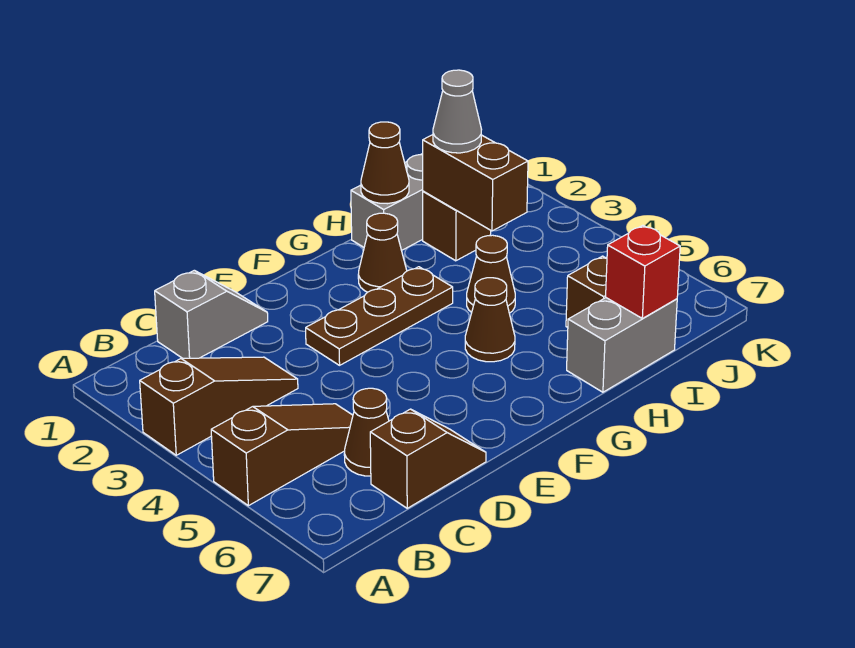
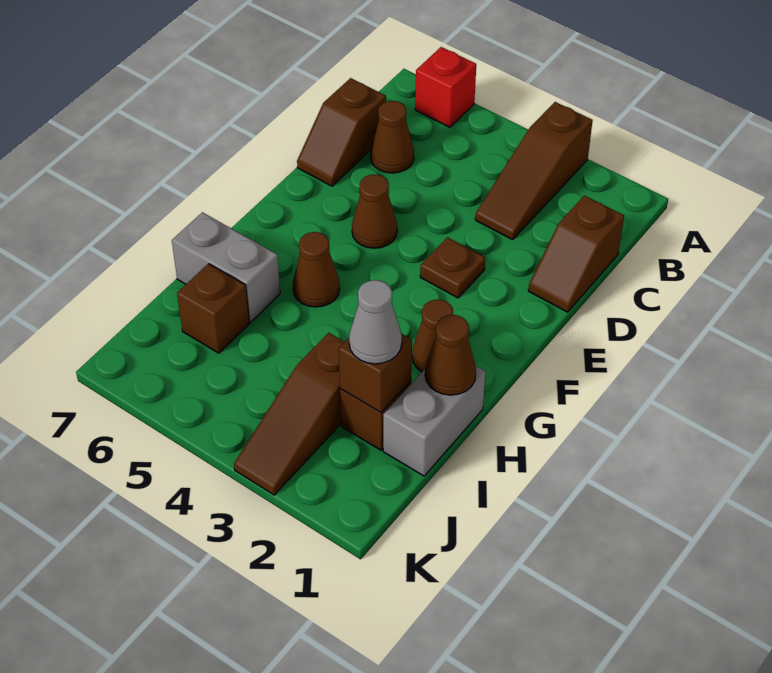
brown slope A5:C5 level 1 top A -> brown slope I3:K3 level 1 top I
grey slope C1:D1 level 1 top C -> brown slope C1:D1 level 1 top C
brown plate E3:G3 level 1 -> brown plate E3 level 1
brown cone H4 level 1 -> brown cone E5 level 1
grey brick H7:I7 level 1 -> grey brick H6:H7 level 1
brown brick I2:I3 level 2 -> brown brick I2 level 2
red brick I7 level 2 -> red brick A6 level 1

